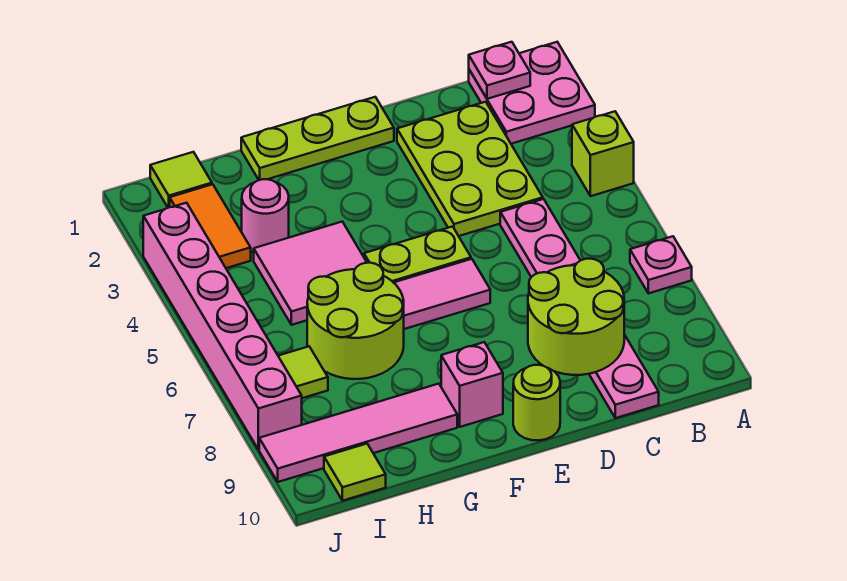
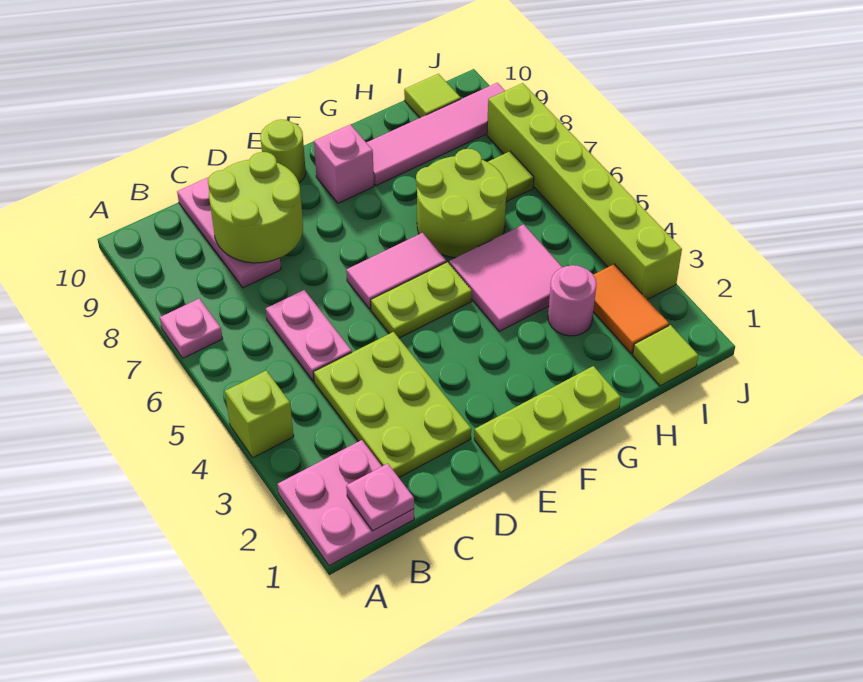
pink brick J3:J8 level 1 -> lime brick J3:J8 level 1

